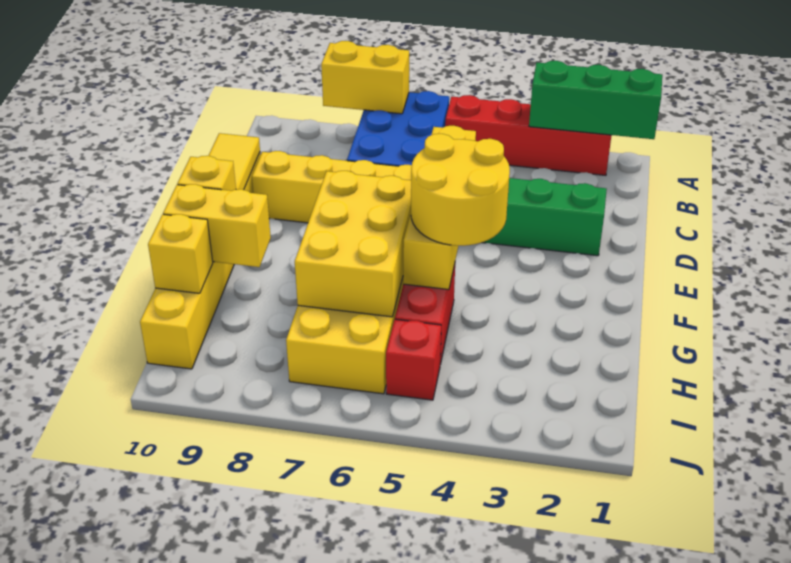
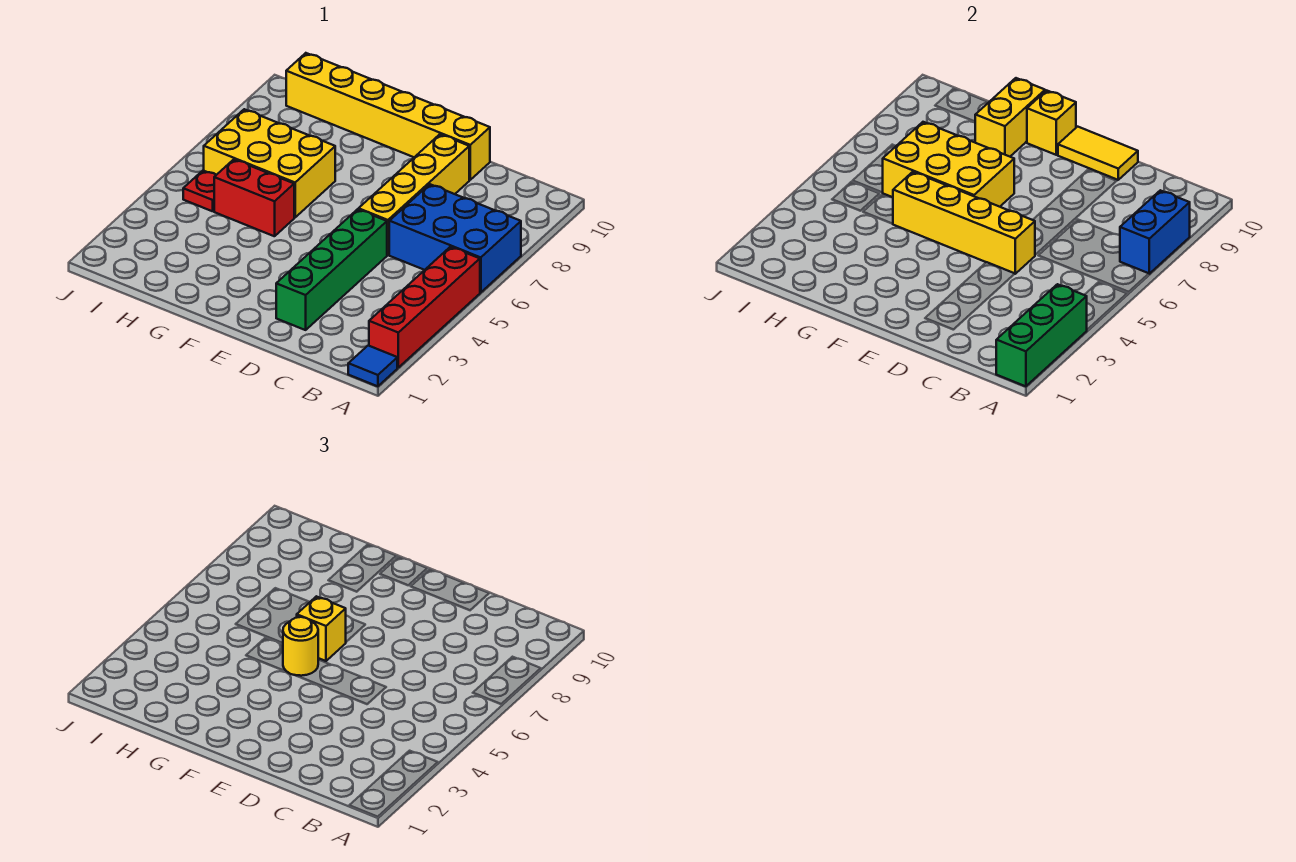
none -> blue tile A1 level 1
yellow brick A7:A8 level 2 -> blue brick A7:A8 level 2
yellow round brick F4:G5 level 3 -> yellow round brick F5 level 3
yellow brick H10 level 2 -> yellow brick F6 level 3
red brick I5 level 1 -> red plate I5 level 1

